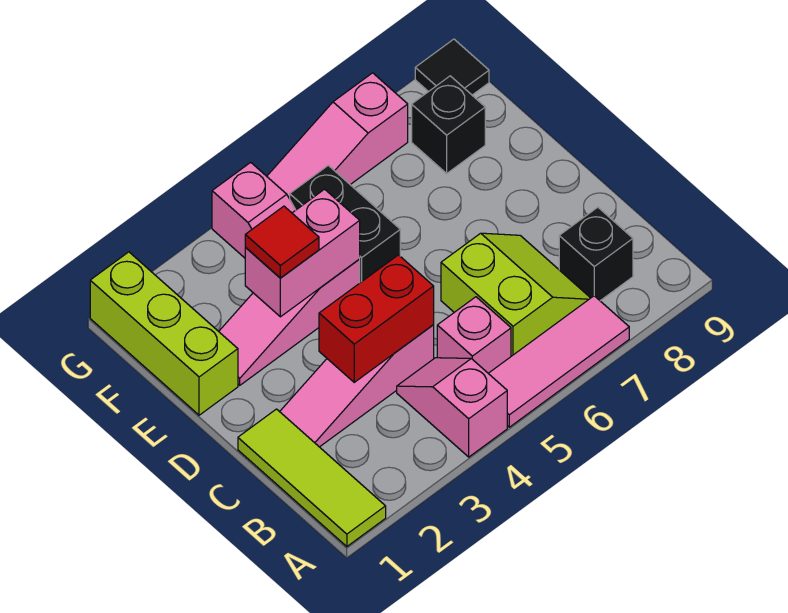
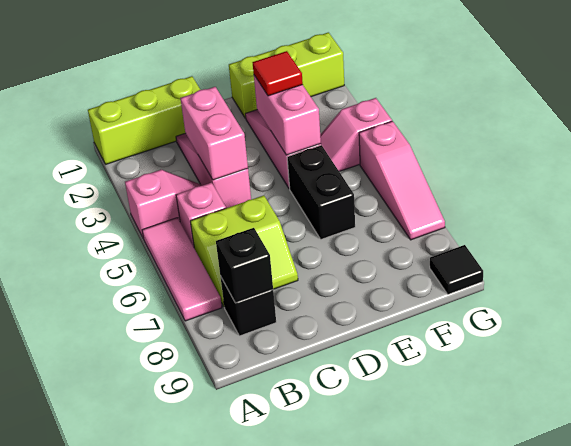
lime tile A1:C1 level 1 -> lime brick A1:C1 level 1
red brick C3:C4 level 2 -> pink brick C3:C4 level 2
black brick E5:F5 level 1 -> black brick E5:E6 level 1
black brick F8 level 1 -> black brick B8 level 2
pink slope G5:G7 level 1 top 7 -> pink slope G5:G7 level 1 top 5

